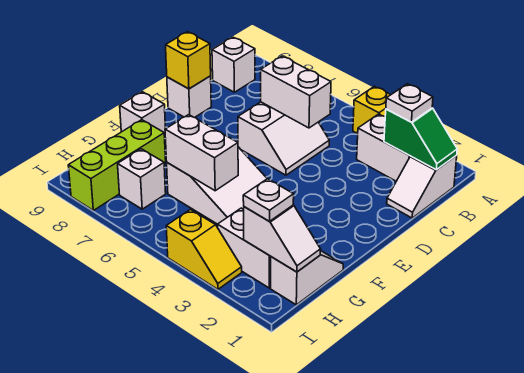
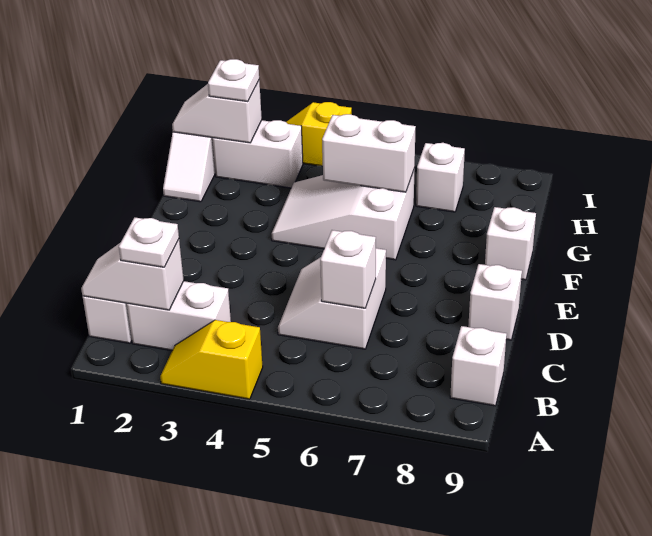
green slope B1:B2 level 2 top 2 -> white slope B1:B2 level 2 top 2
white brick C5:C6 level 2 -> white brick C6 level 2
yellow brick D9 level 2 -> none
lime brick G8:I8 level 1 -> none

